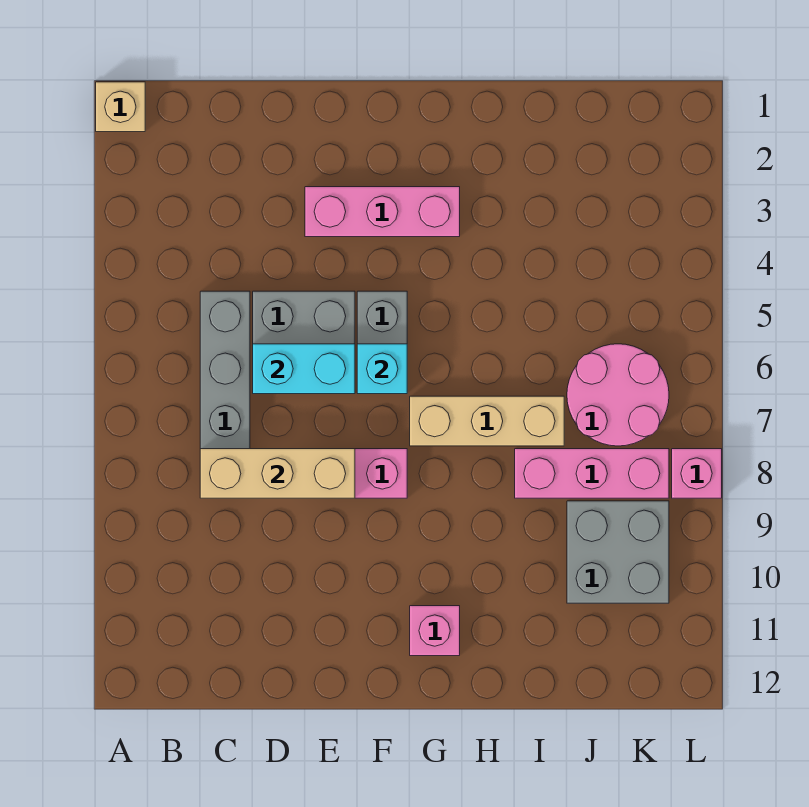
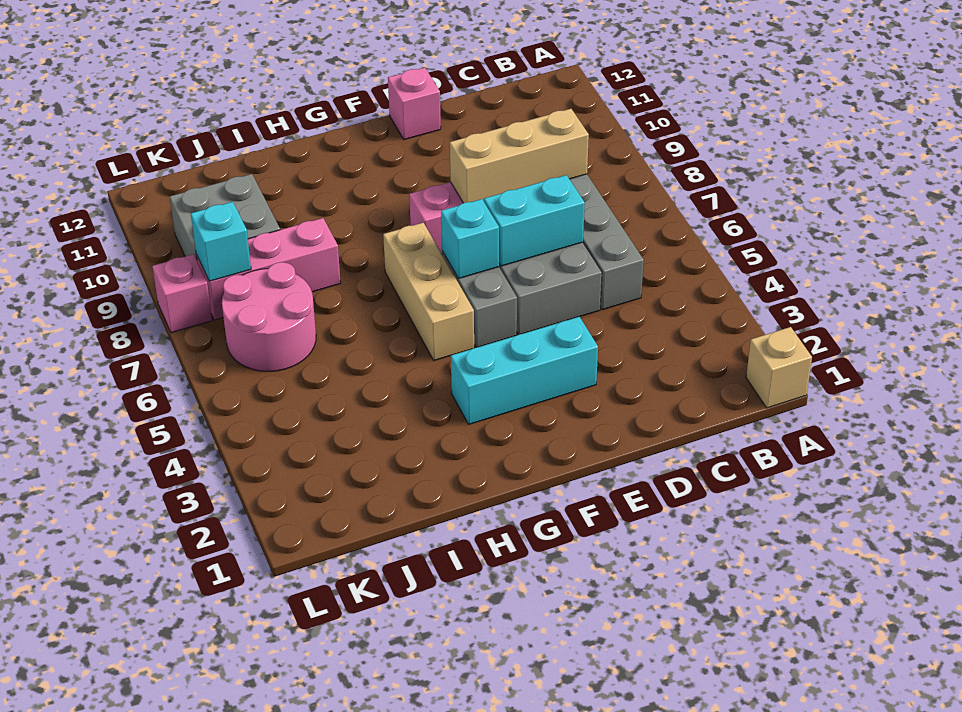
pink brick E3:G3 level 1 -> cyan brick E3:G3 level 1
tan brick G7:I7 level 1 -> tan brick G5:G7 level 1
pink brick G11 level 1 -> pink brick E12 level 1
none -> cyan brick K8 level 2

